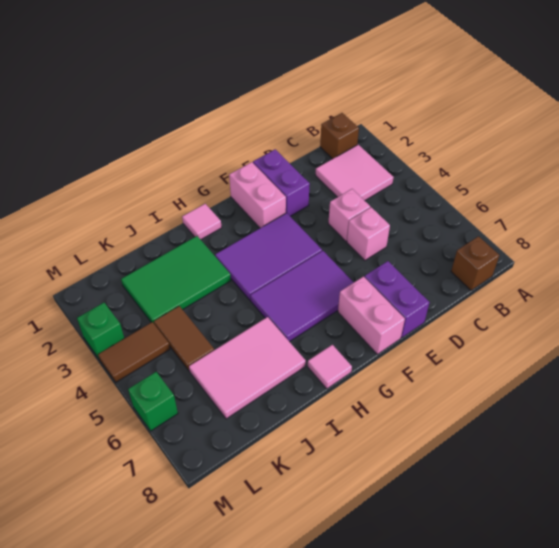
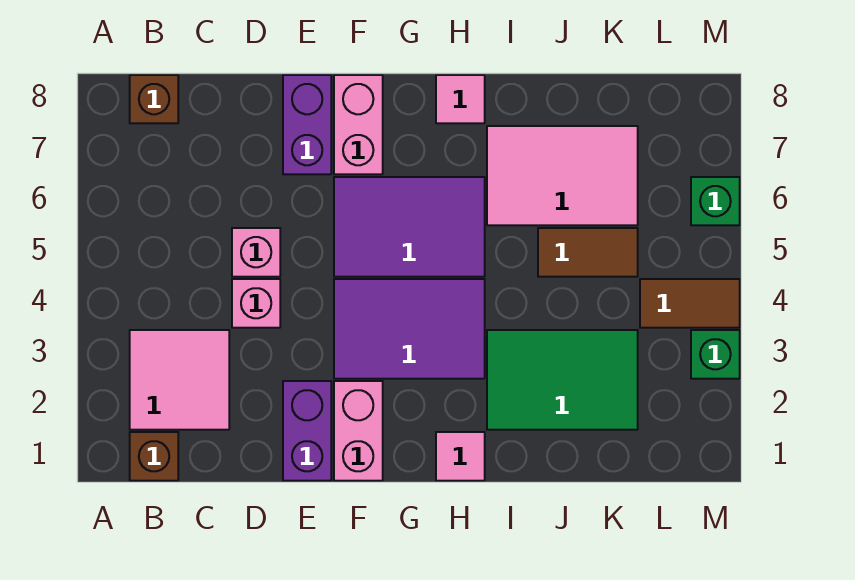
brown tile K4:K5 level 1 -> brown tile J5:K5 level 1

